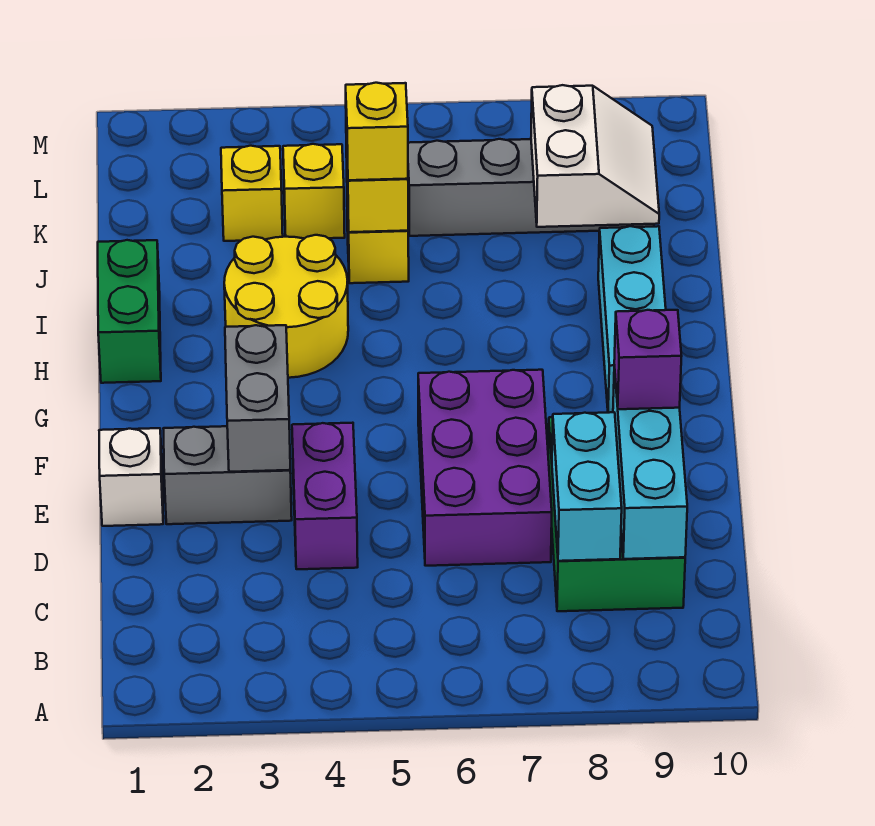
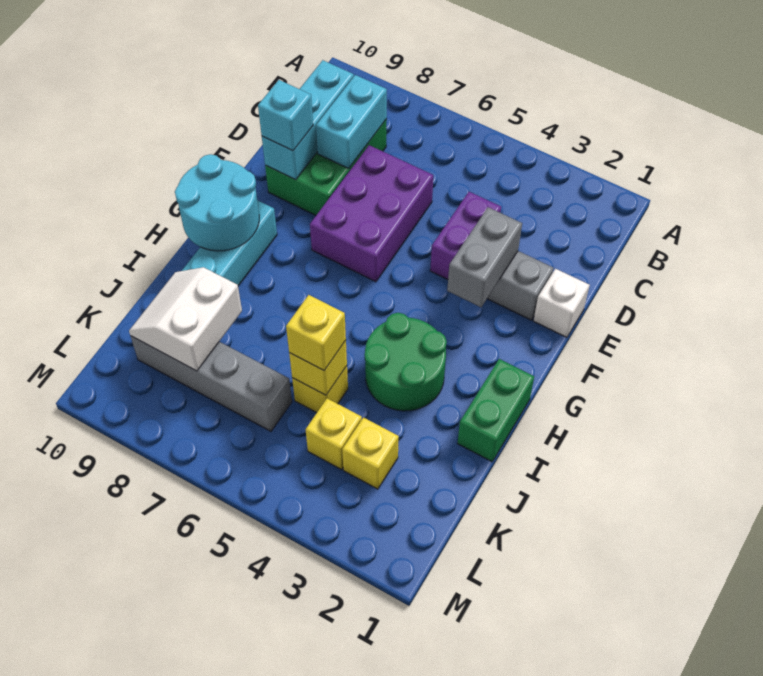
purple brick E9 level 3 -> cyan brick E9 level 3
none -> cyan round brick G9:H10 level 2
yellow round brick H3:I4 level 1 -> green round brick H3:I4 level 1

